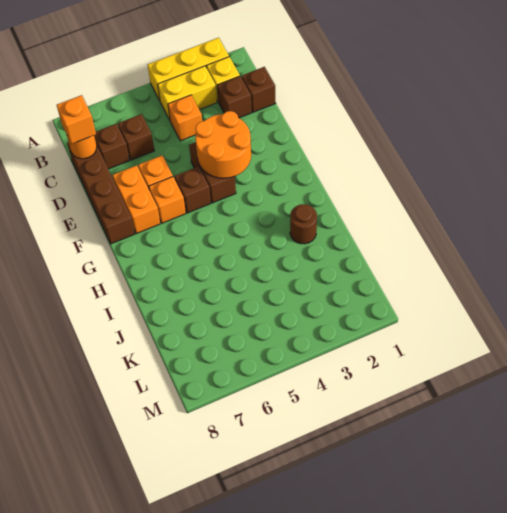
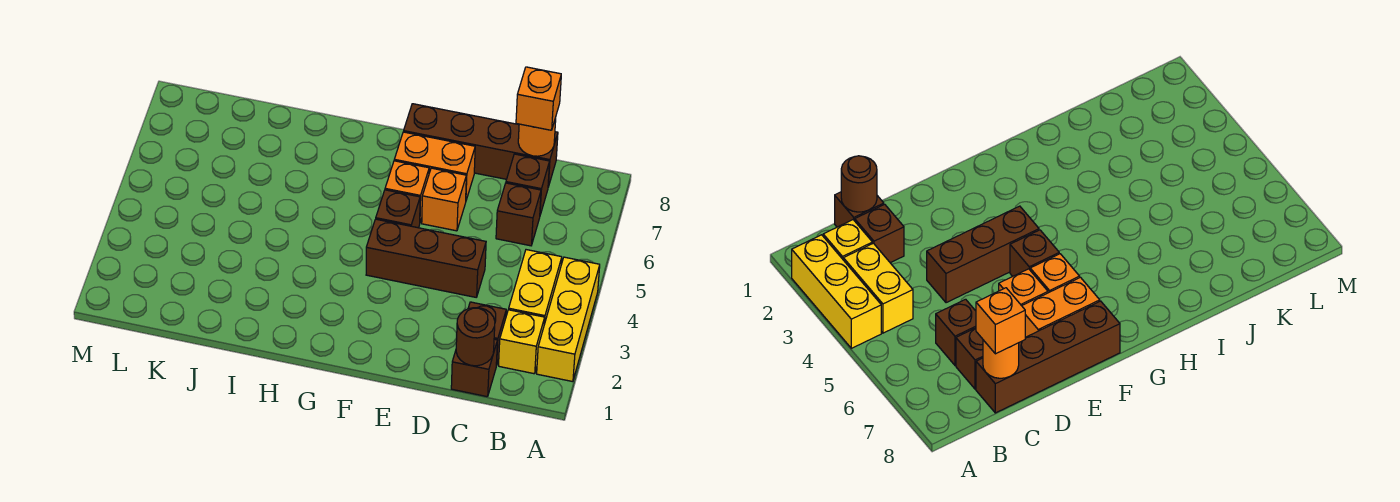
orange brick C4 level 1 -> none
orange round brick E3:F4 level 2 -> none
brown brick E4:F4 level 1 -> brown brick D4:F4 level 1
brown round brick I2 level 1 -> brown round brick C1 level 2

